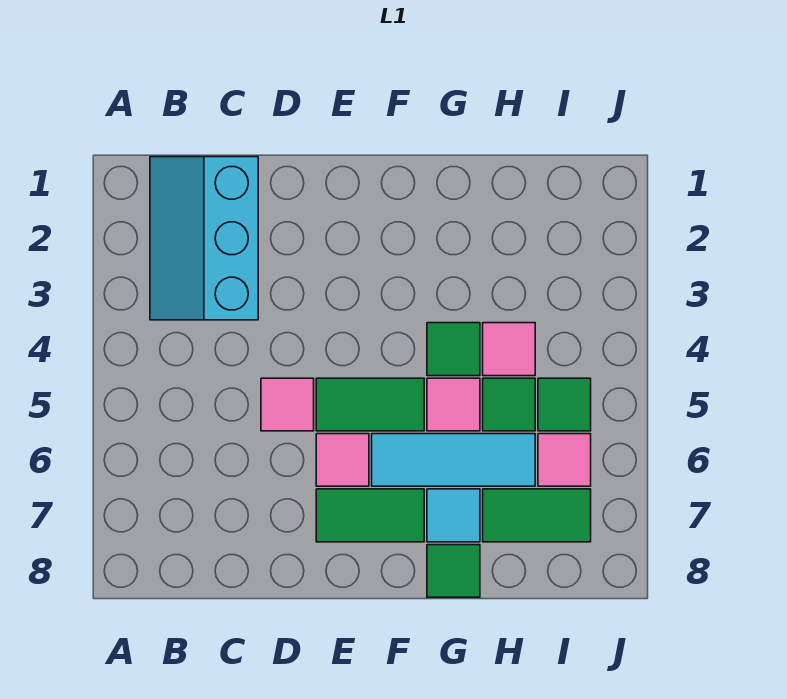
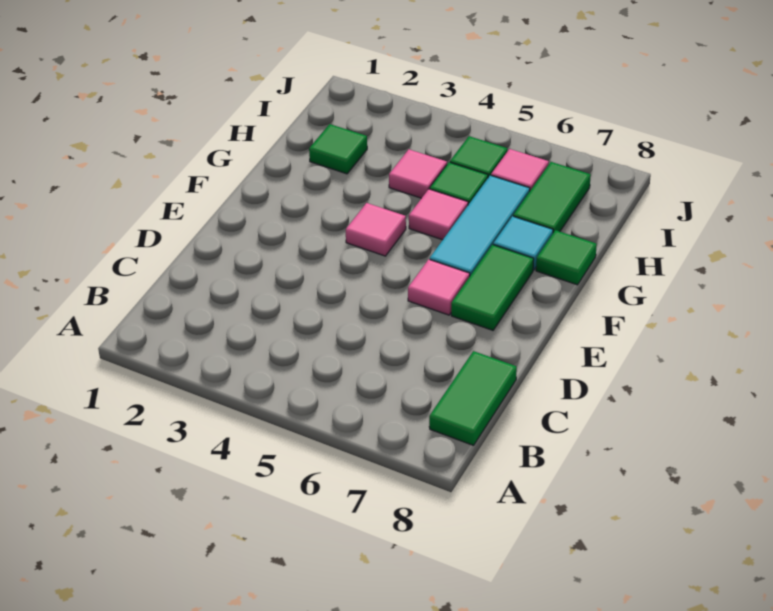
cyan slope B1:C3 level 1 top C -> none
pink tile D5 level 1 -> pink tile F4 level 1
green tile E5:F5 level 1 -> green tile B8:C8 level 1
green tile G4 level 1 -> green tile H2 level 1

